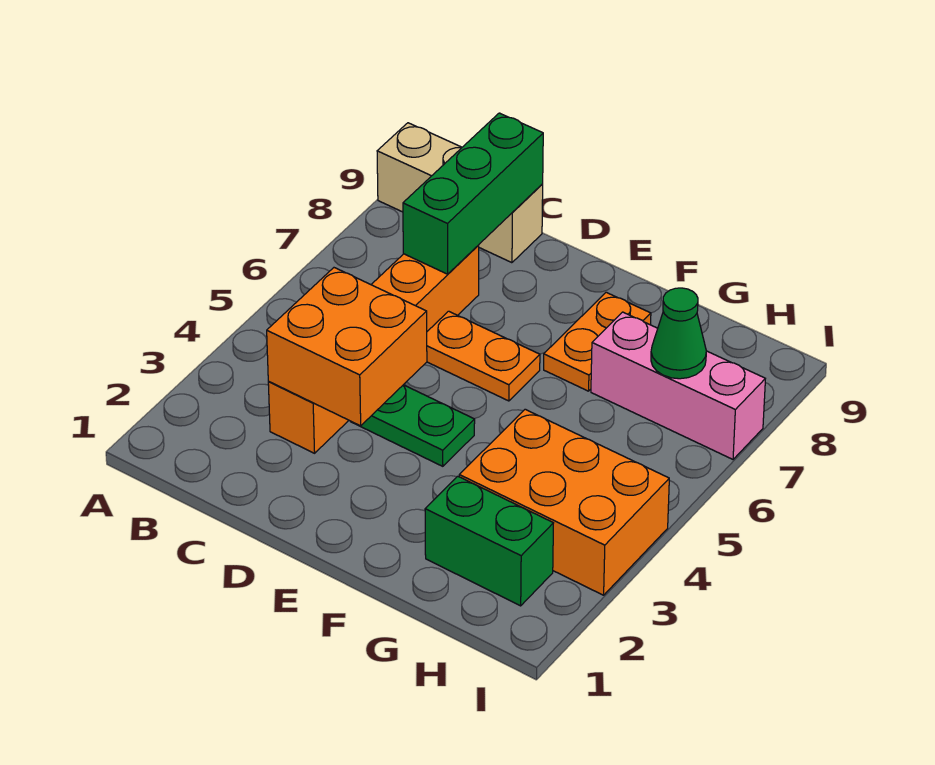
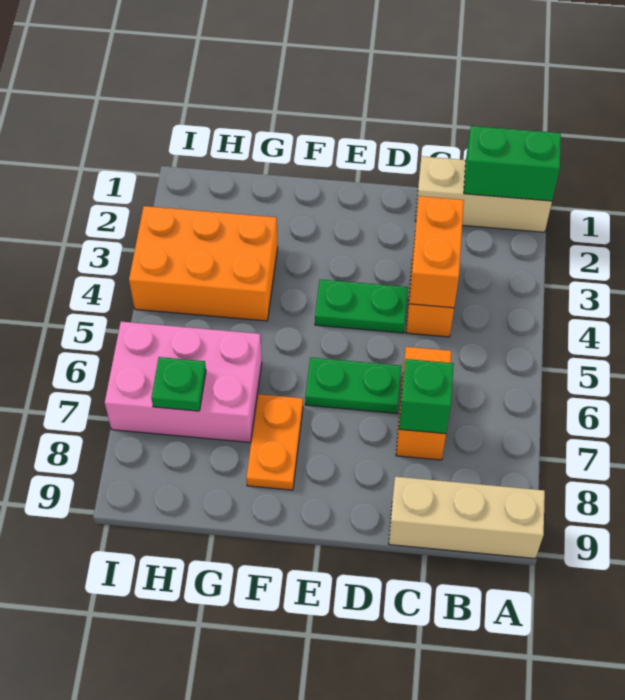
none -> tan brick A1:C1 level 1
orange brick C3:D4 level 2 -> orange brick C3:C4 level 2
green brick C7:C9 level 2 -> green brick C7 level 2
orange plate D6:E6 level 1 -> green plate D6:E6 level 1
green brick G2:H2 level 1 -> green brick A1:B1 level 2
pink brick G7:I7 level 1 -> pink brick G6:I7 level 1
green cone H7 level 2 -> green plate H7 level 2

